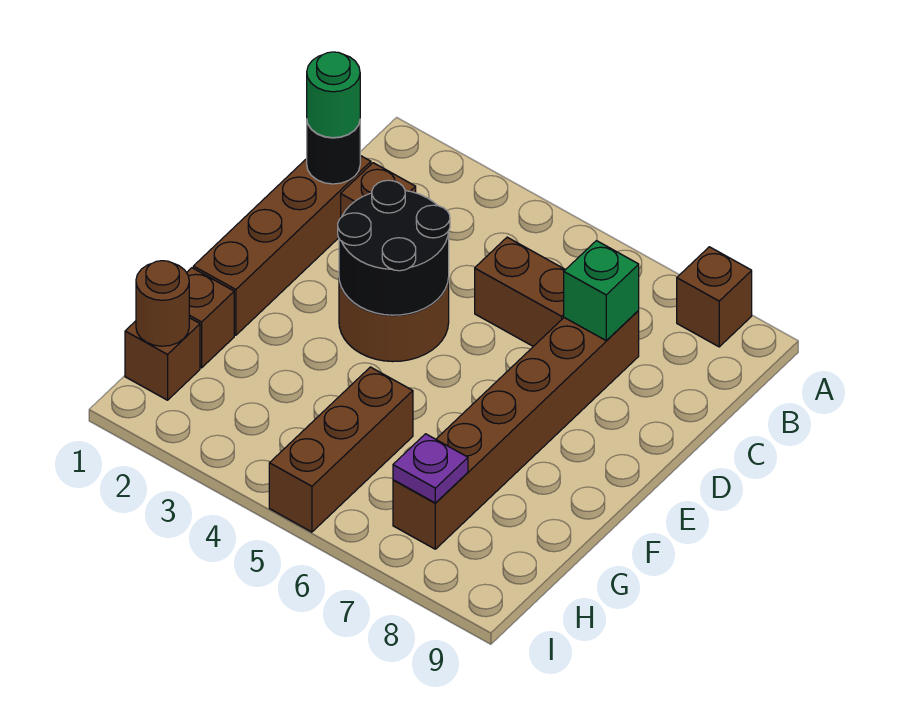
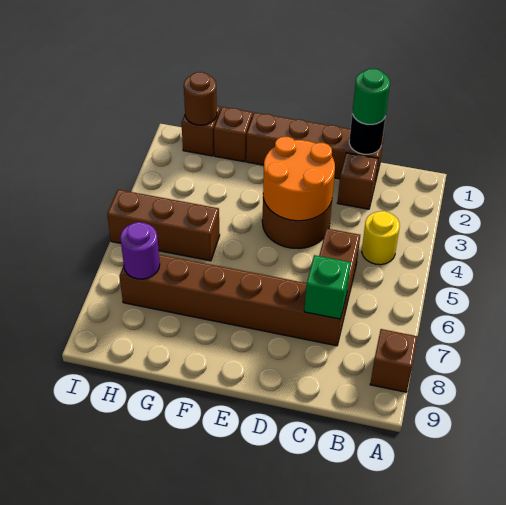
none -> yellow round brick B4 level 1
black round brick D3:E4 level 2 -> orange round brick D3:E4 level 2
purple plate H7 level 2 -> purple round brick H7 level 2

